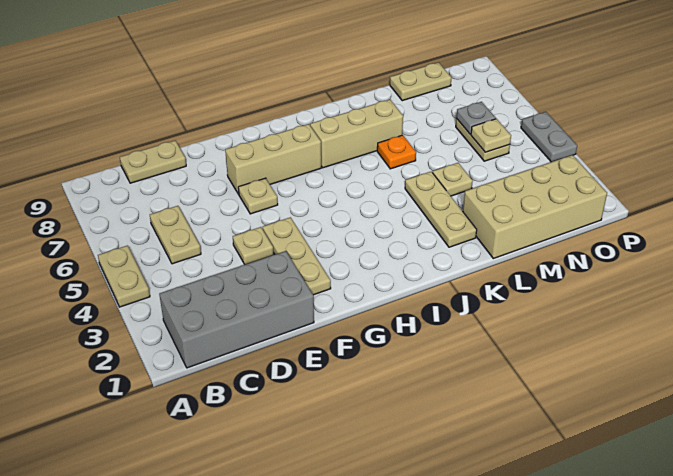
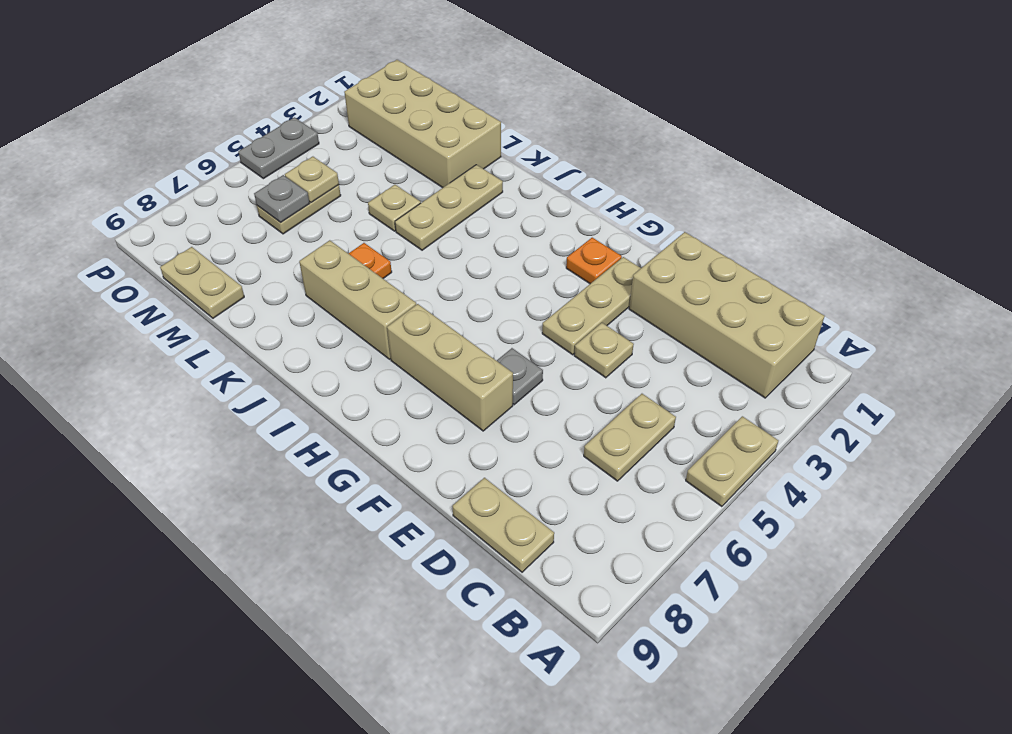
grey brick B1:E2 level 1 -> tan brick B1:E2 level 1
tan plate F6 level 1 -> grey plate F6 level 1
none -> orange plate G2 level 1

